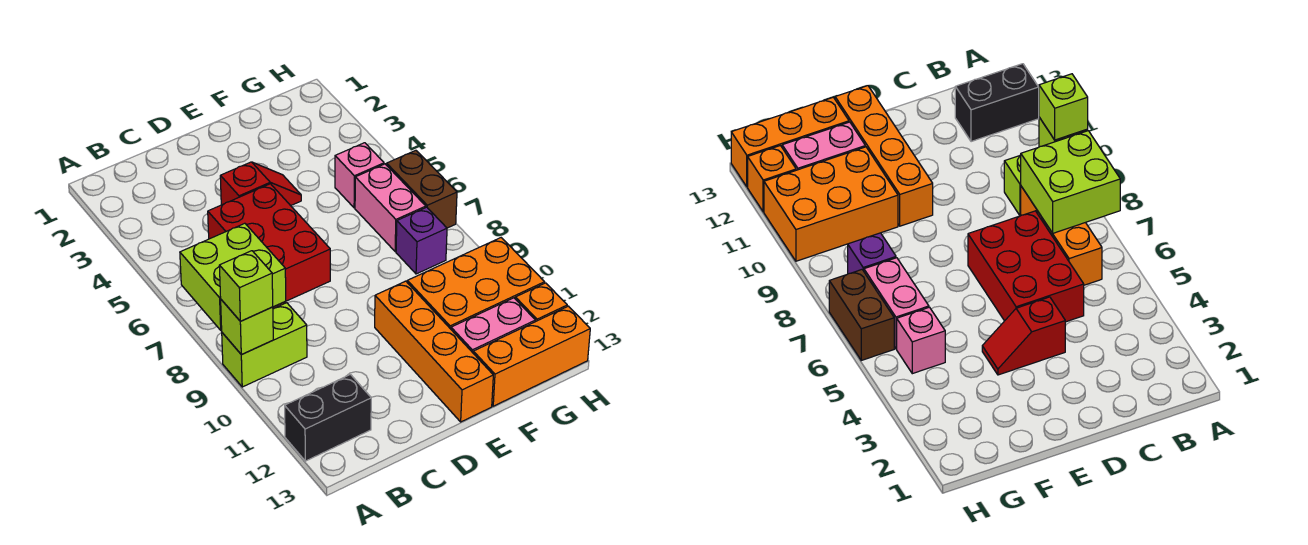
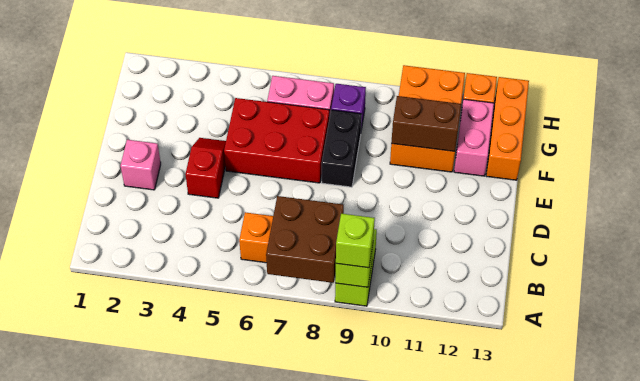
lime brick A7:B8 level 2 -> brown brick A7:B8 level 2
black brick A12:B12 level 1 -> black brick E8:F8 level 1
red brick C5:D7 level 1 -> red brick E5:F7 level 1
orange brick E10:E13 level 1 -> none
pink brick G5 level 1 -> pink brick D2 level 1
brown brick H6:H7 level 1 -> brown brick F10:F11 level 2

